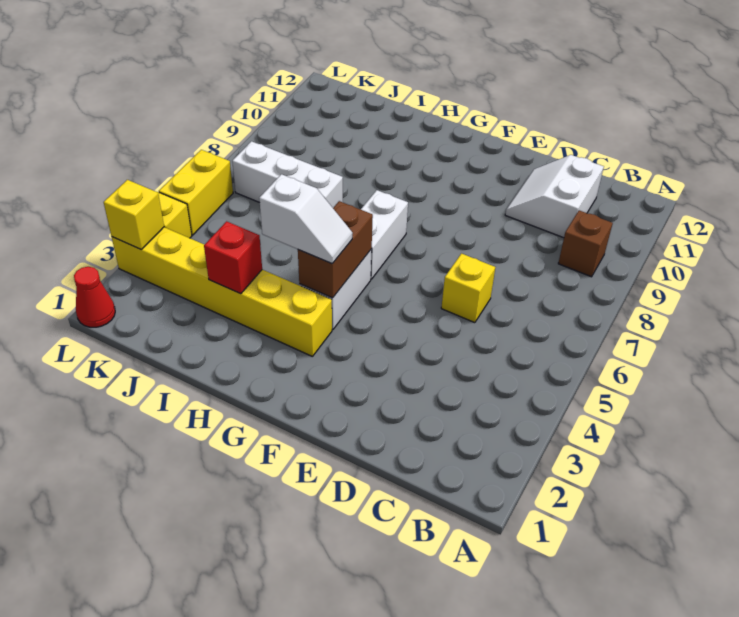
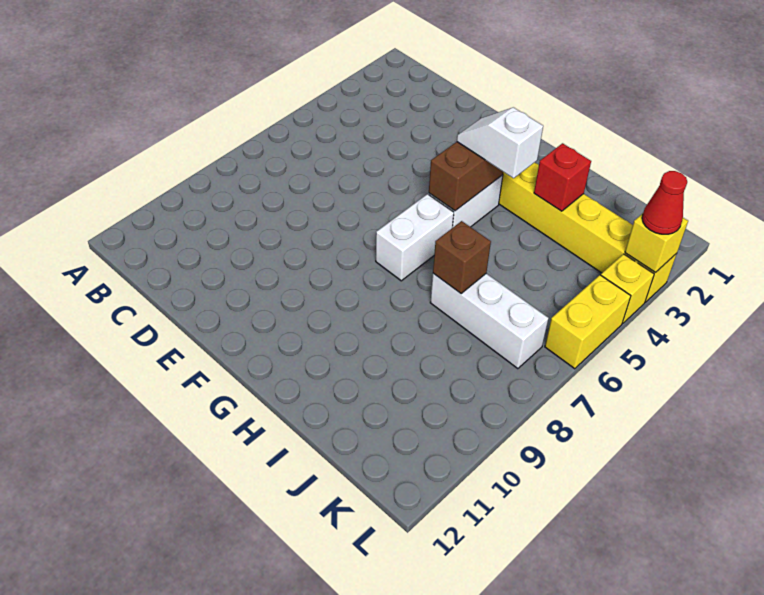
brown brick B9 level 1 -> brown brick I7 level 2
white slope C10:D11 level 1 top C -> none
yellow brick D6 level 1 -> none
red cone L1 level 1 -> red cone L3 level 3

